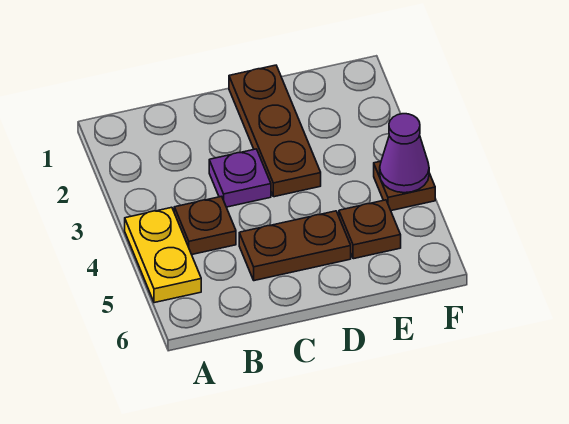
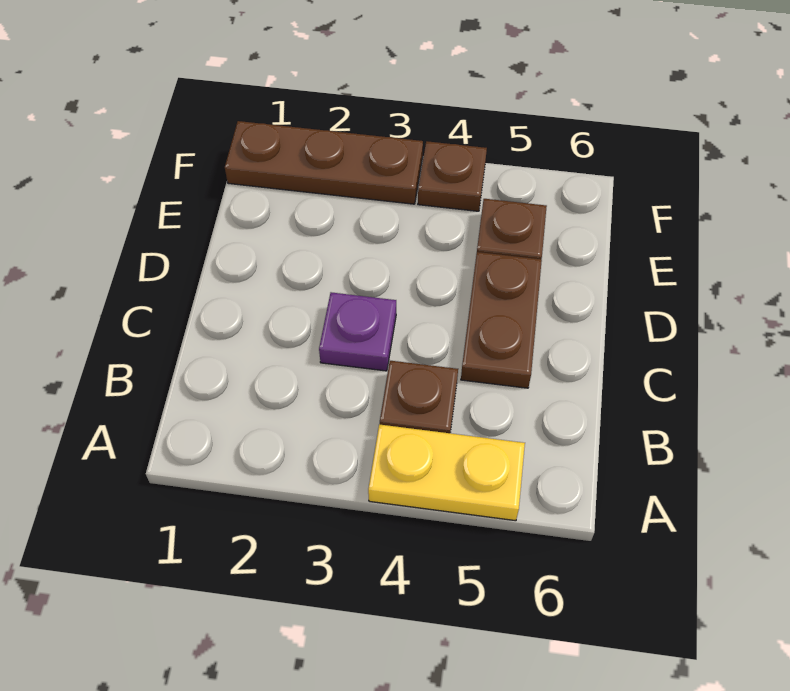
brown plate D1:D3 level 1 -> brown plate F1:F3 level 1
purple cone F4 level 2 -> none

